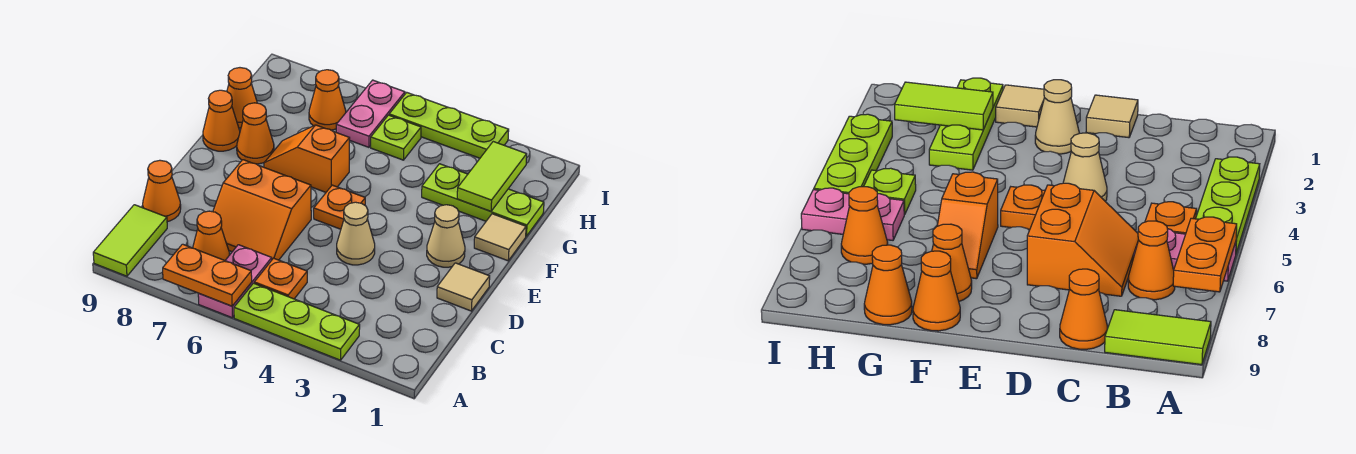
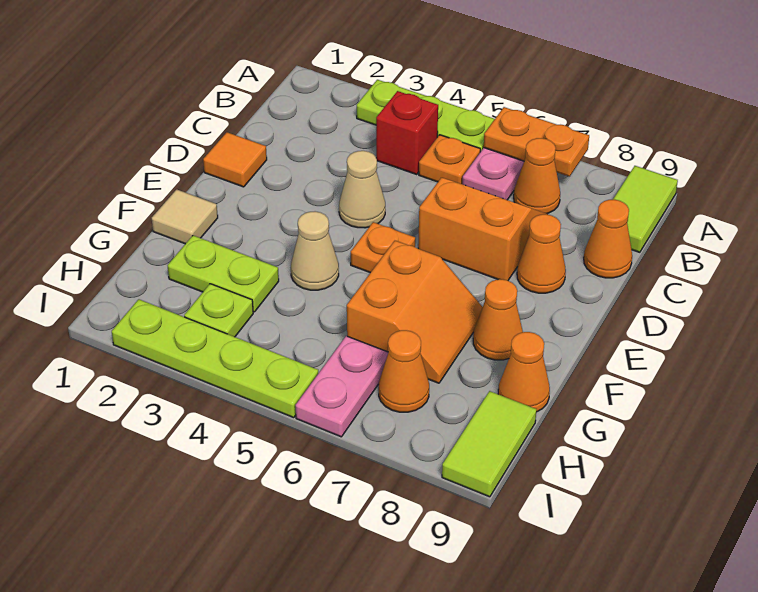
none -> red brick B4 level 1
tan tile D1 level 1 -> orange tile D1 level 1
tan cone E2 level 1 -> tan cone F4 level 1
orange slope F6:F7 level 1 top 6 -> orange slope F6:G7 level 1 top 6
orange cone F9 level 1 -> orange cone D8 level 1
lime plate G1:G3 level 1 -> lime plate G2:G3 level 1
lime tile G2:H2 level 2 -> lime tile H9:I9 level 1
lime plate H5 level 1 -> lime plate H3 level 1
lime plate I3:I5 level 1 -> lime plate I2:I5 level 1

